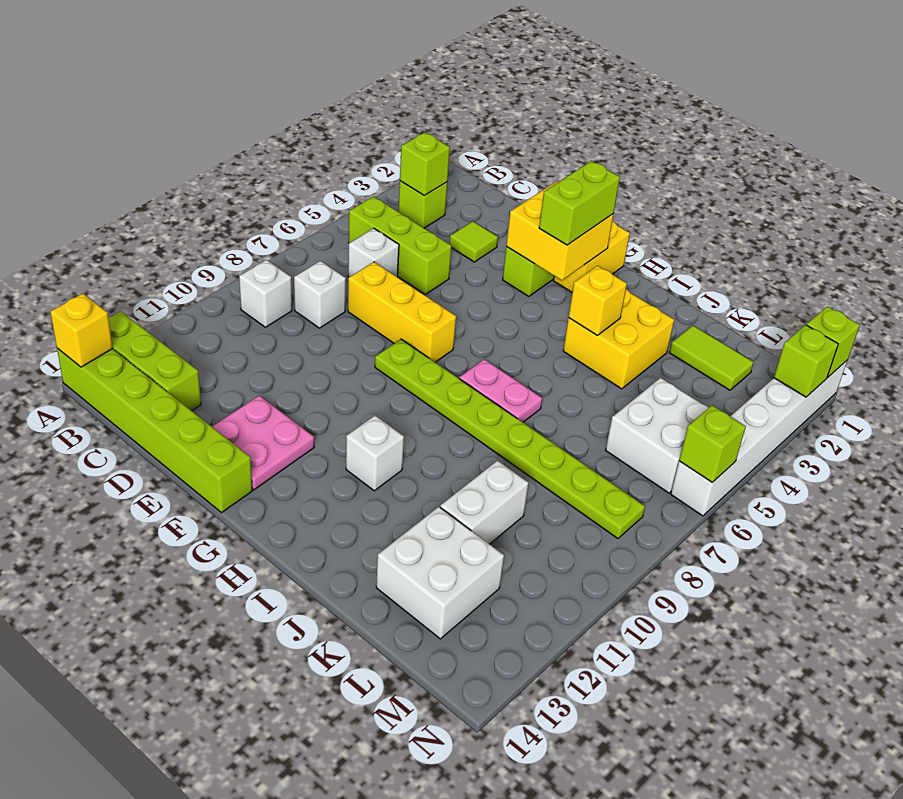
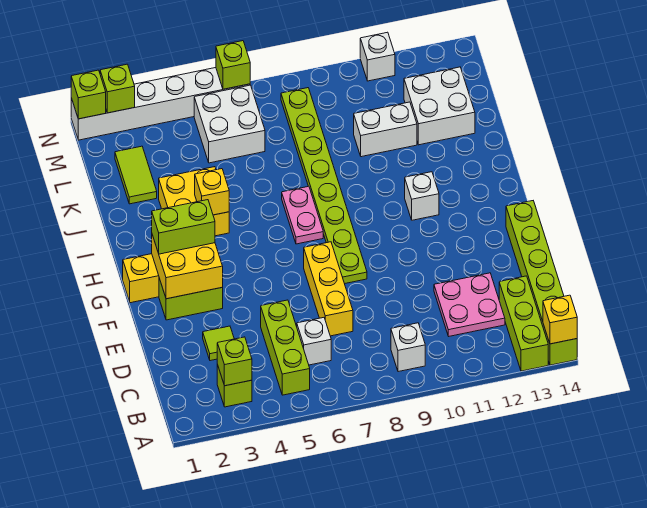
white brick C8 level 1 -> white brick N11 level 1
pink plate E12:F13 level 1 -> pink plate C11:D12 level 1

